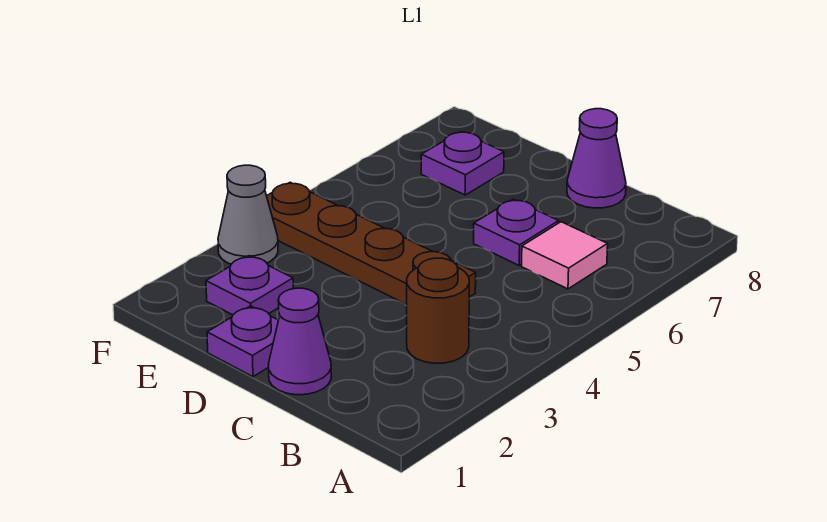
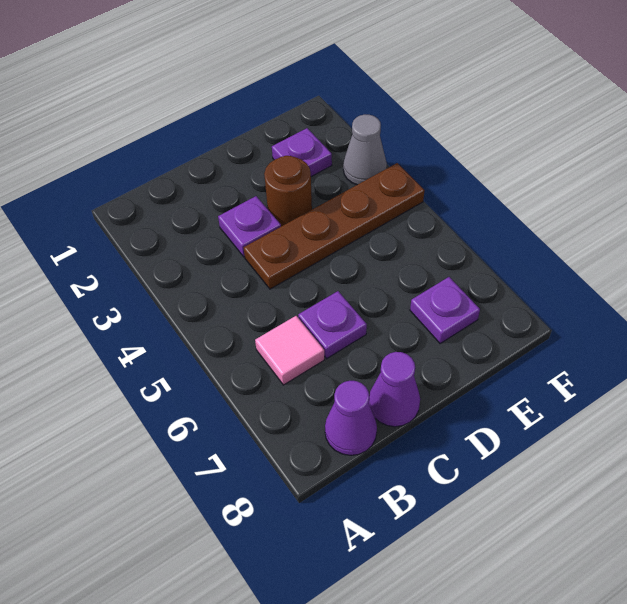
brown round brick B3 level 1 -> brown round brick D3 level 1
purple cone C1 level 1 -> purple cone B8 level 1
purple plate D1 level 1 -> purple plate C3 level 1

